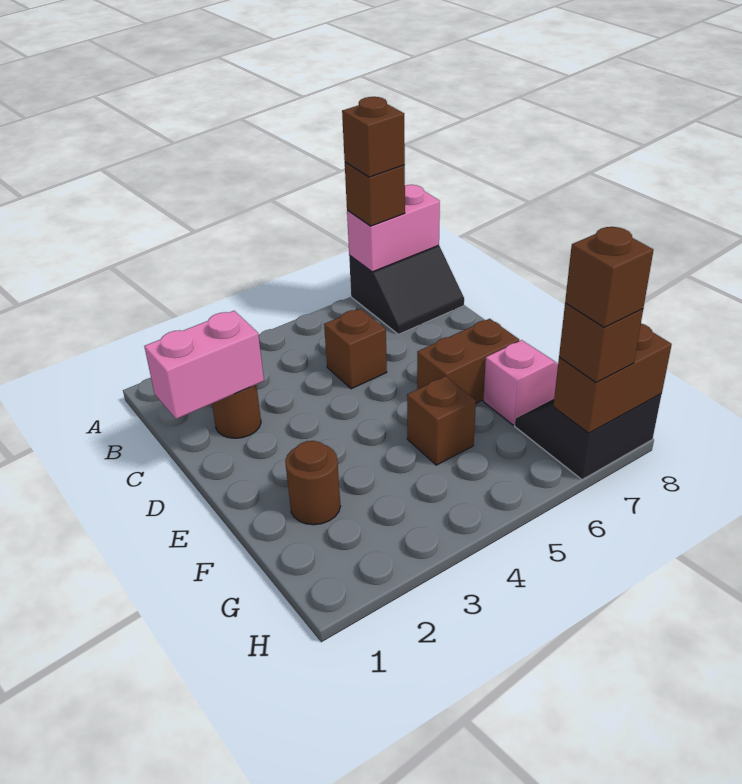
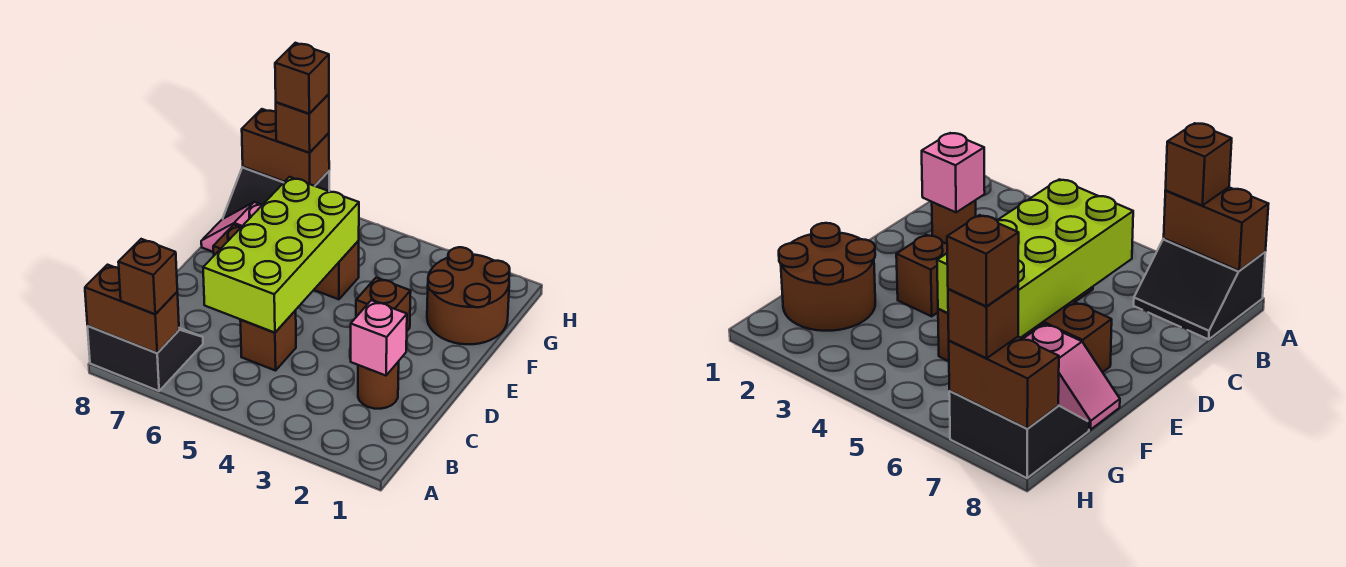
pink brick A7:A8 level 2 -> brown brick A7:A8 level 2
brown brick A7 level 4 -> brown brick E3 level 1
pink brick C1:C2 level 2 -> pink brick C2 level 2
none -> lime brick C5:F6 level 2
brown round brick F2 level 1 -> brown round brick F1:G2 level 1

